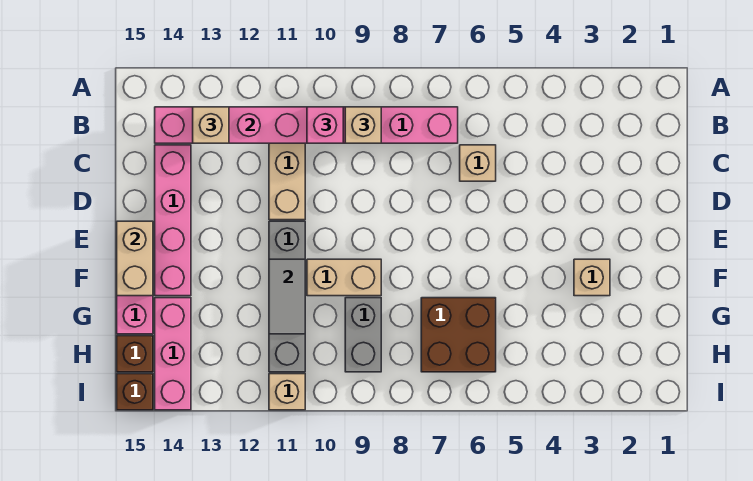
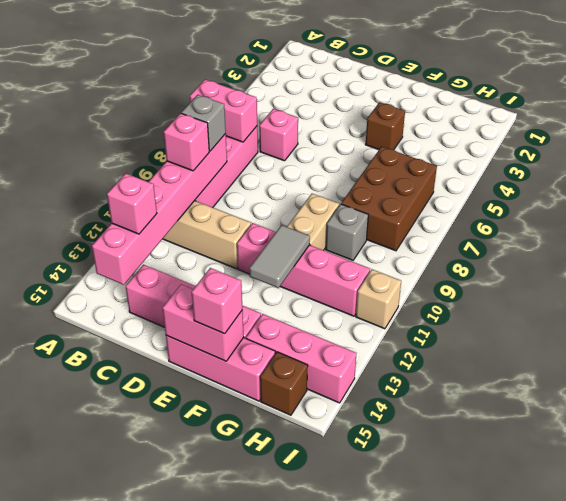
none -> pink brick A7:B7 level 2
tan brick B9 level 3 -> grey brick B9 level 3
tan brick B13 level 3 -> pink brick B13 level 3
tan brick C6 level 1 -> pink brick C6 level 1
grey brick E11:H11 level 1 -> pink brick E11:H11 level 1
tan brick E15:F15 level 2 -> pink brick E15:F15 level 2
tan brick F3 level 1 -> none
grey tile F11:G11 level 2 -> grey tile F11:F12 level 2
none -> pink brick F15 level 3
brown brick G6:H7 level 1 -> brown brick G6:H8 level 1
grey brick G9:H9 level 1 -> grey brick G9 level 1
brown brick I15 level 1 -> brown brick F4 level 1

